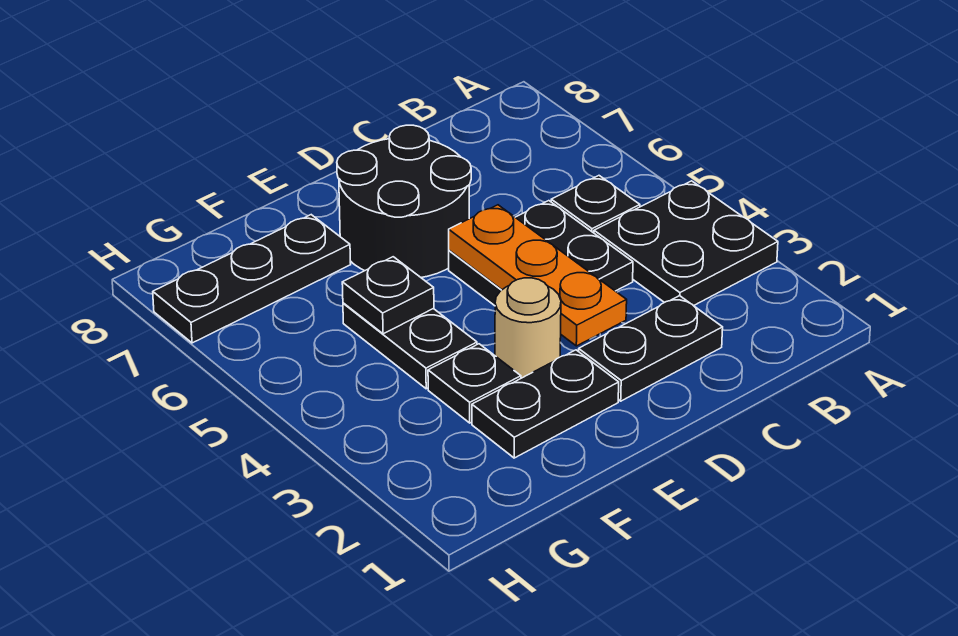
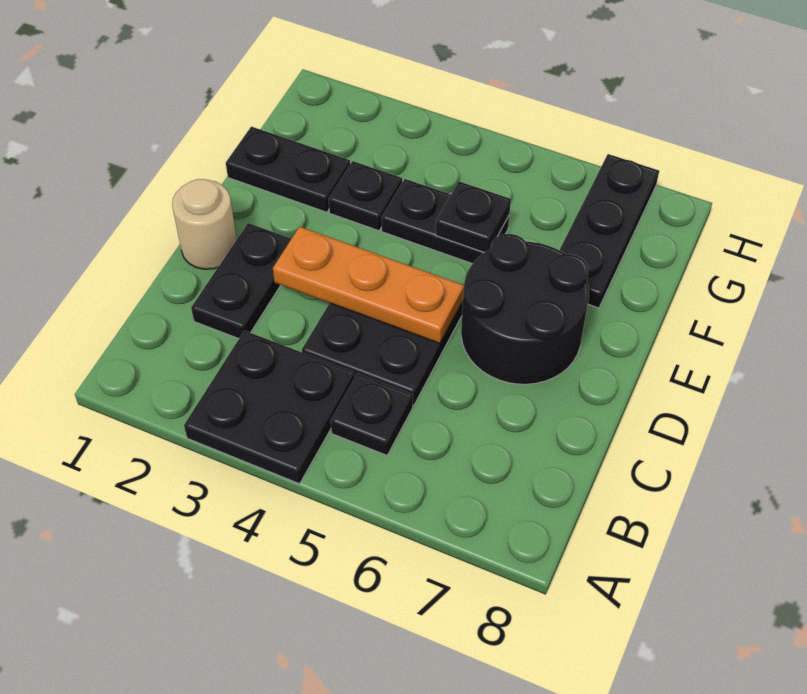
black plate E2:F2 level 1 -> black plate F1:F2 level 1
tan round brick E3 level 1 -> tan round brick D1 level 1

